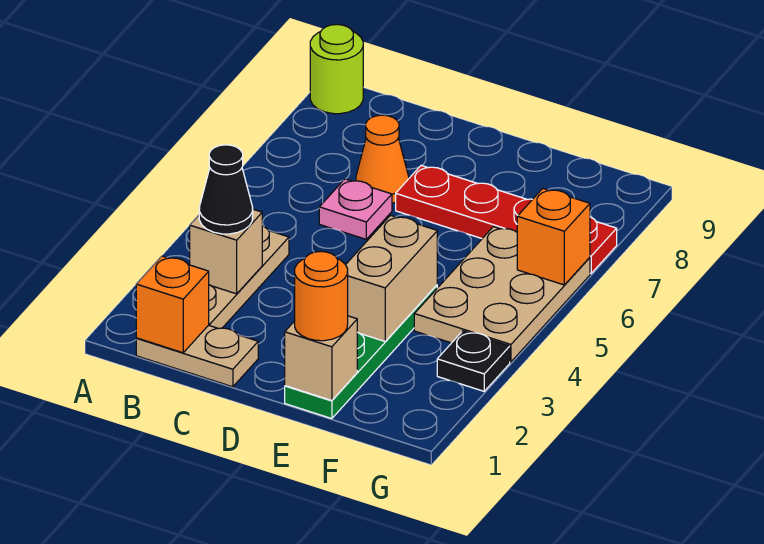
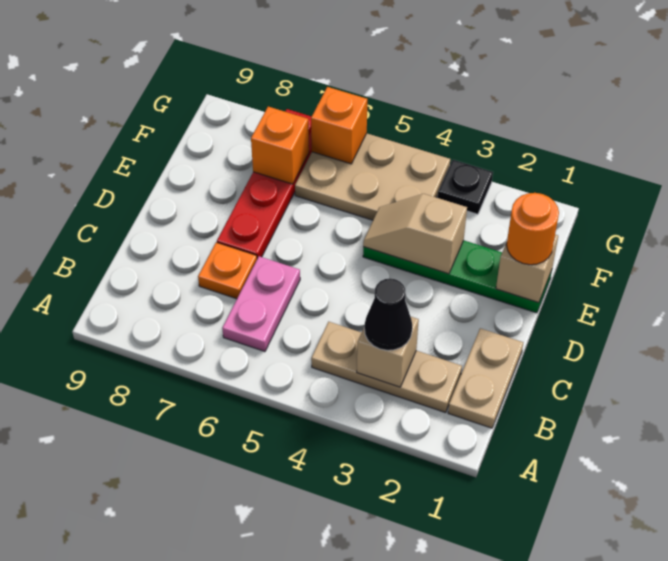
lime round brick A9 level 1 -> none
orange brick B1 level 2 -> orange brick F7 level 2
pink plate C6 level 1 -> pink plate B6:C6 level 1
orange cone C7 level 1 -> orange plate C7 level 1
tan brick E3:E4 level 2 -> tan slope E3:E4 level 2 top 3

